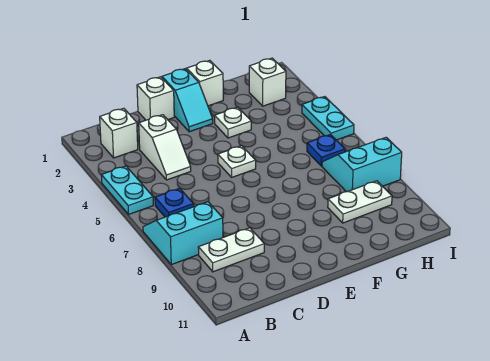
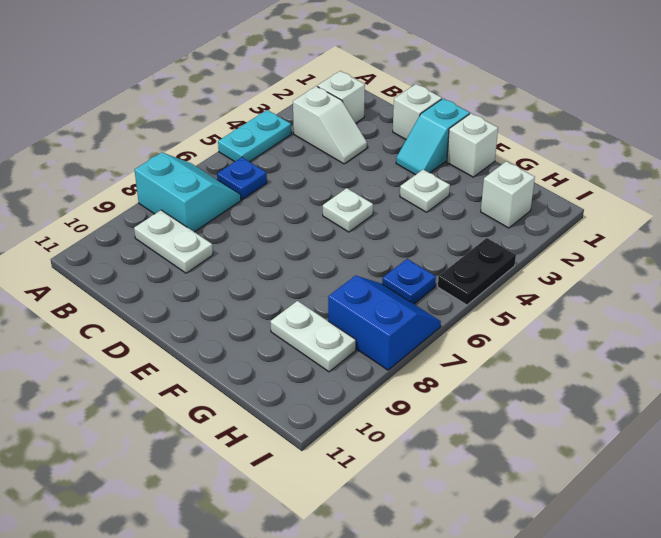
white slope C3:C4 level 1 top 3 -> white slope B3:C3 level 1 top B
cyan slope H7:I8 level 1 top 8 -> blue slope H7:I8 level 1 top 8
cyan plate I4:I5 level 1 -> black plate I4:I5 level 1

